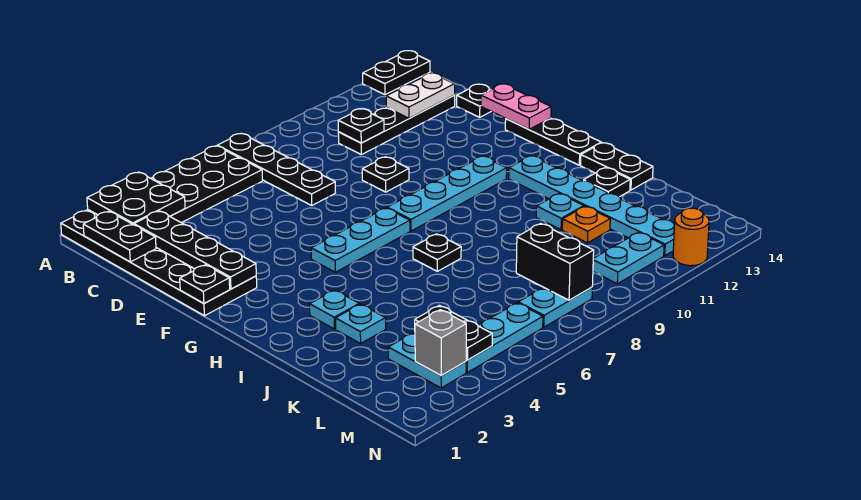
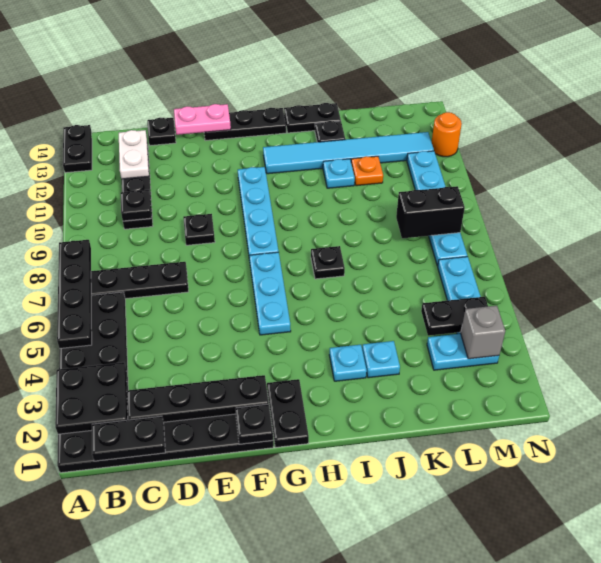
none -> black plate A5:A8 level 2
none -> black plate G1:G2 level 1
cyan plate H12:M12 level 1 -> cyan tile H12:M12 level 1

